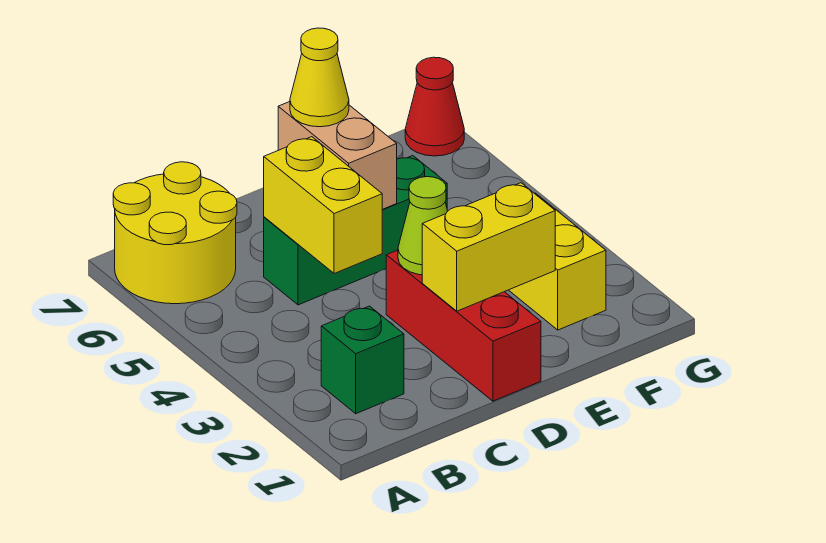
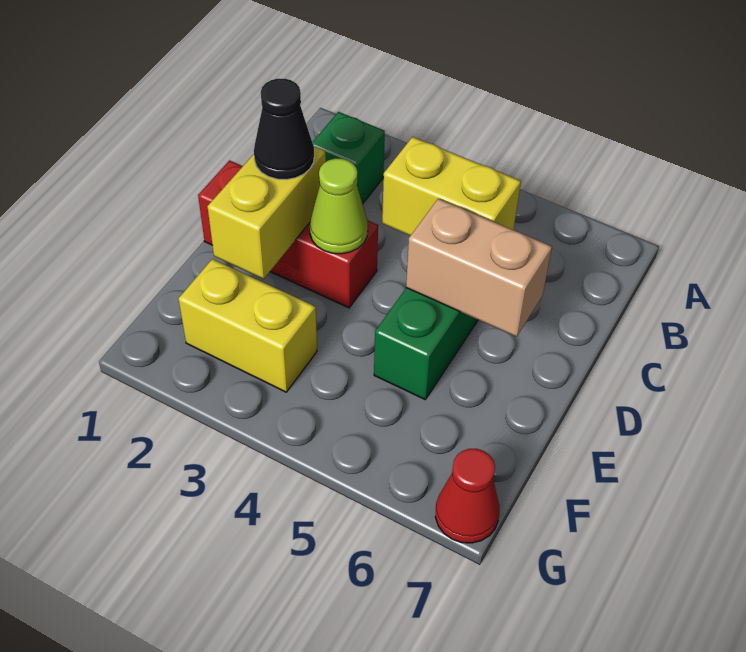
yellow round brick A6:B7 level 1 -> none
none -> black cone D2 level 3
yellow cone D6 level 3 -> none

